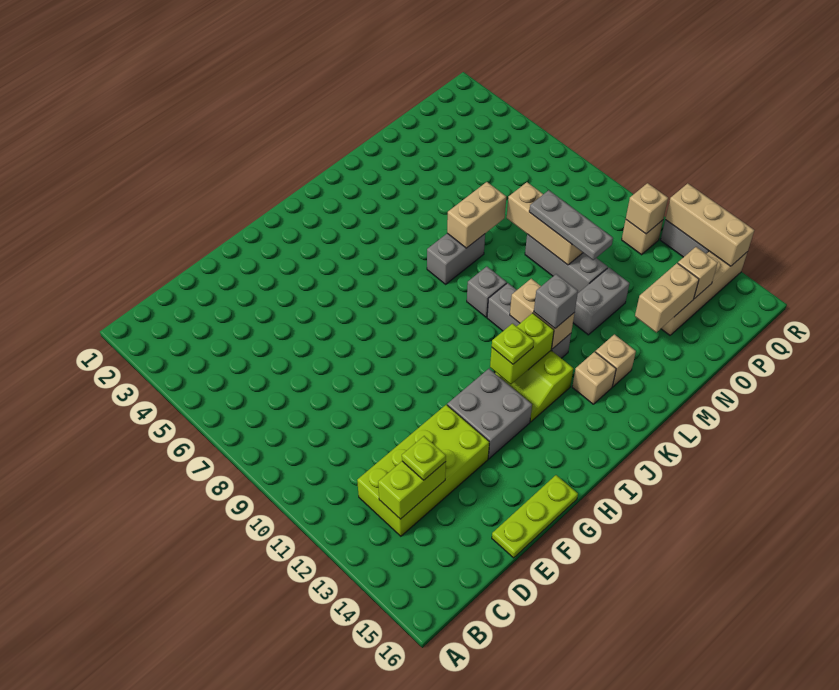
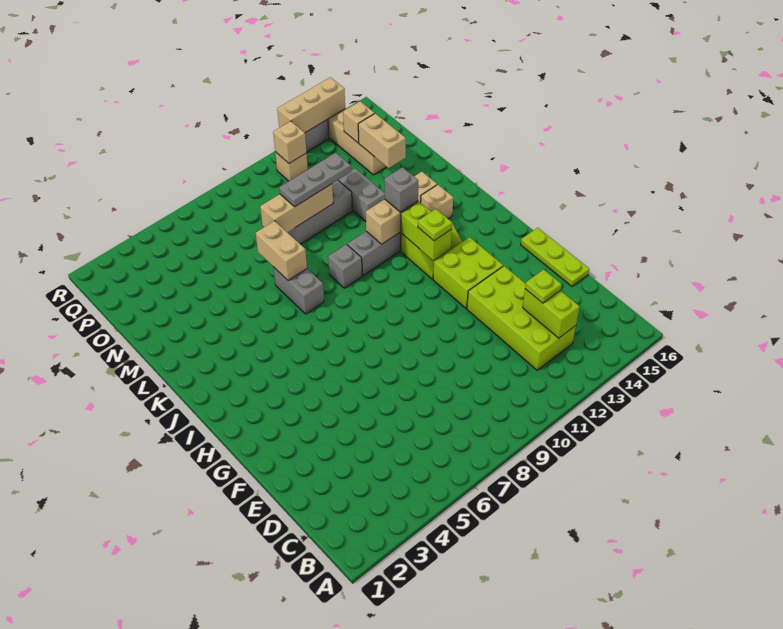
grey brick G12:H13 level 1 -> lime brick G12:H13 level 1

